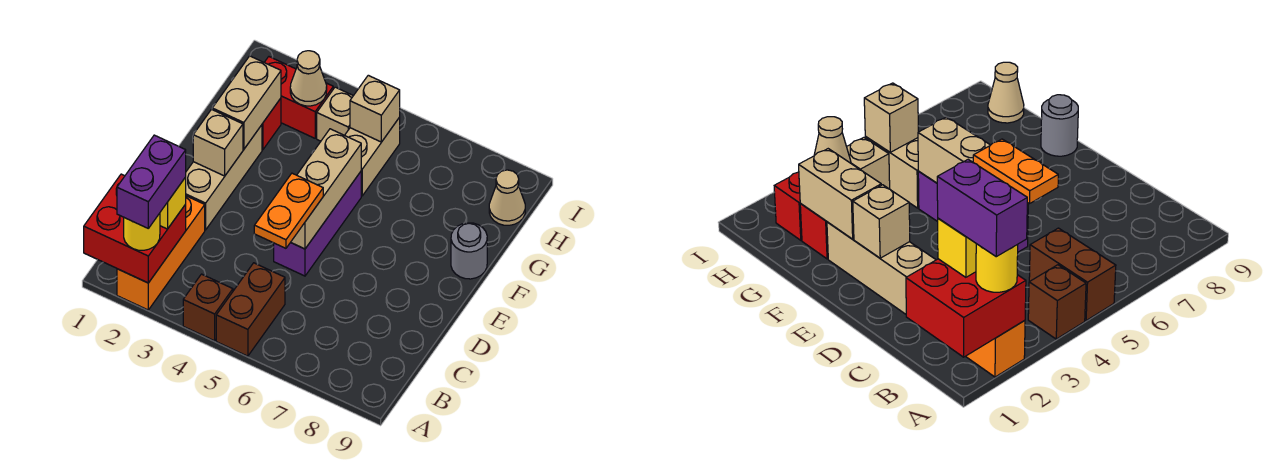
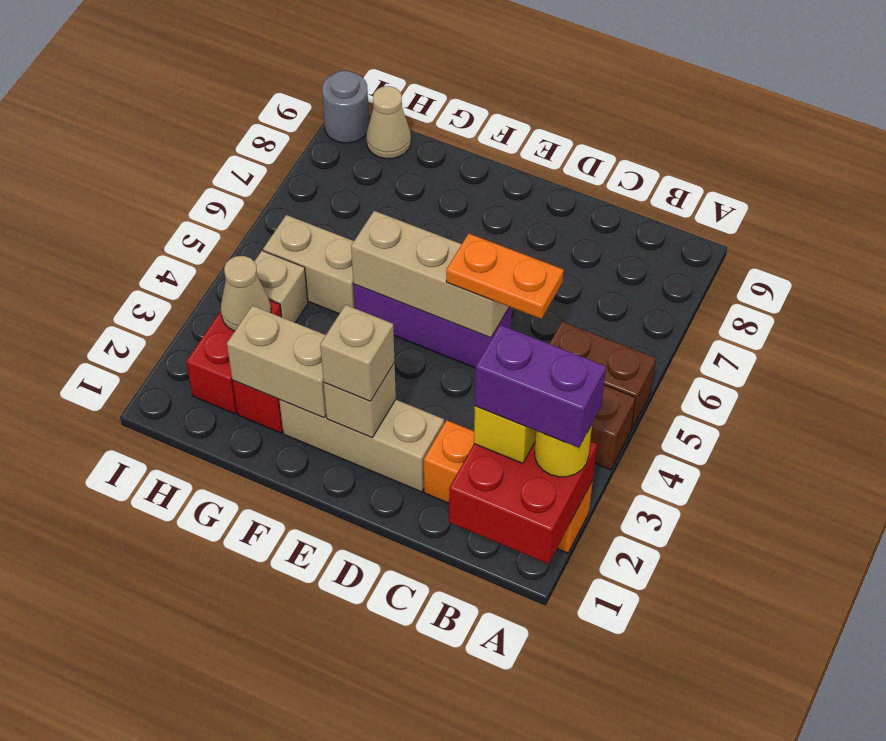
grey round brick F9 level 1 -> grey round brick I9 level 1
tan brick H5 level 2 -> tan brick E2 level 3

